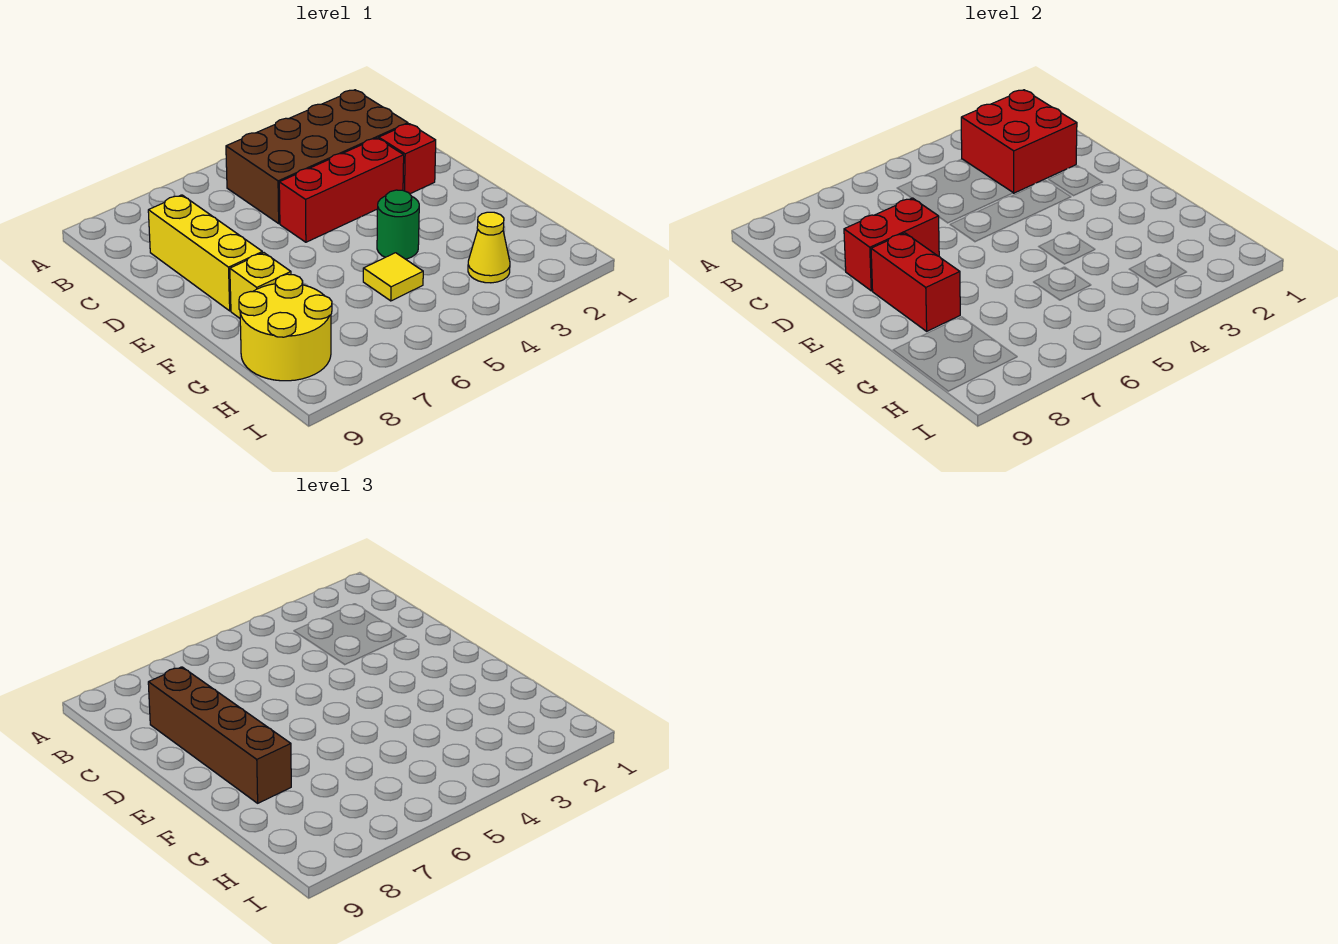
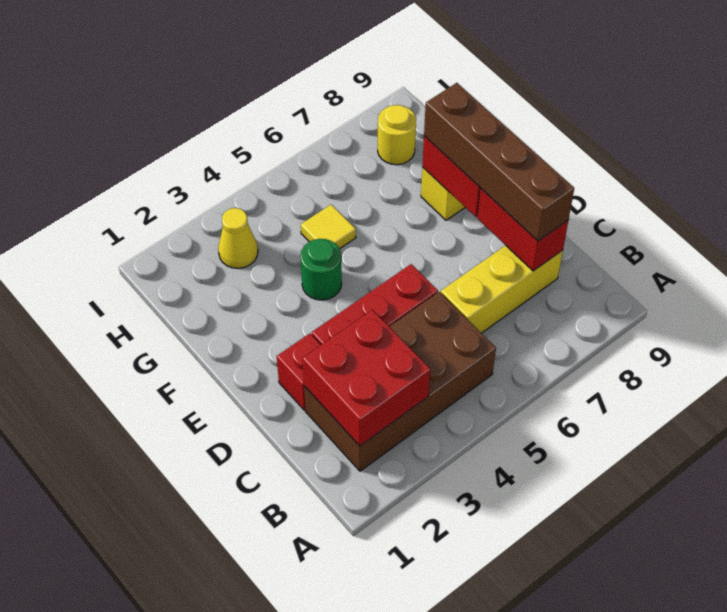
yellow brick C8:E8 level 1 -> yellow brick C6:C8 level 1
red brick D7:D8 level 2 -> red brick C8:D8 level 2
yellow round brick G8:H9 level 1 -> yellow round brick H8 level 1

